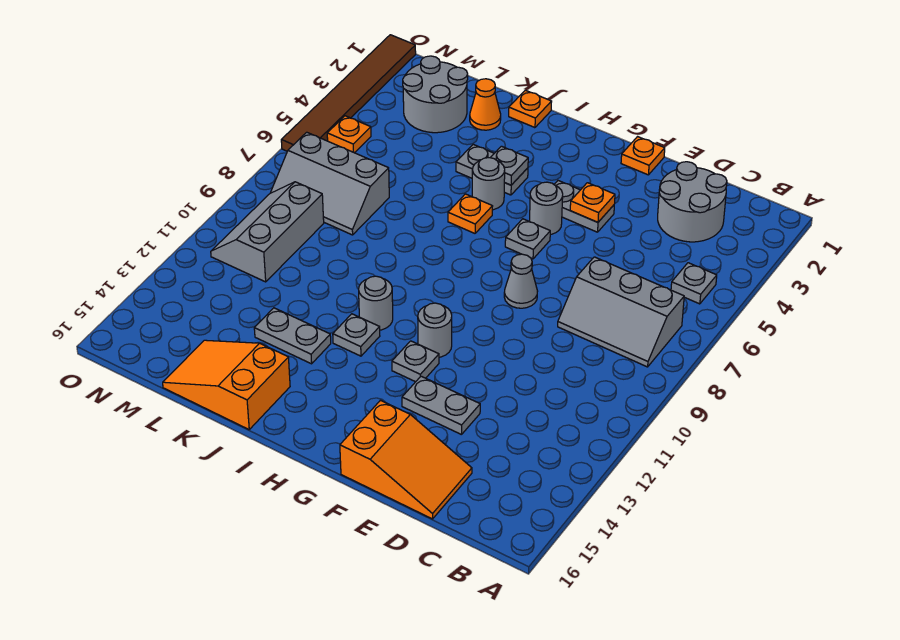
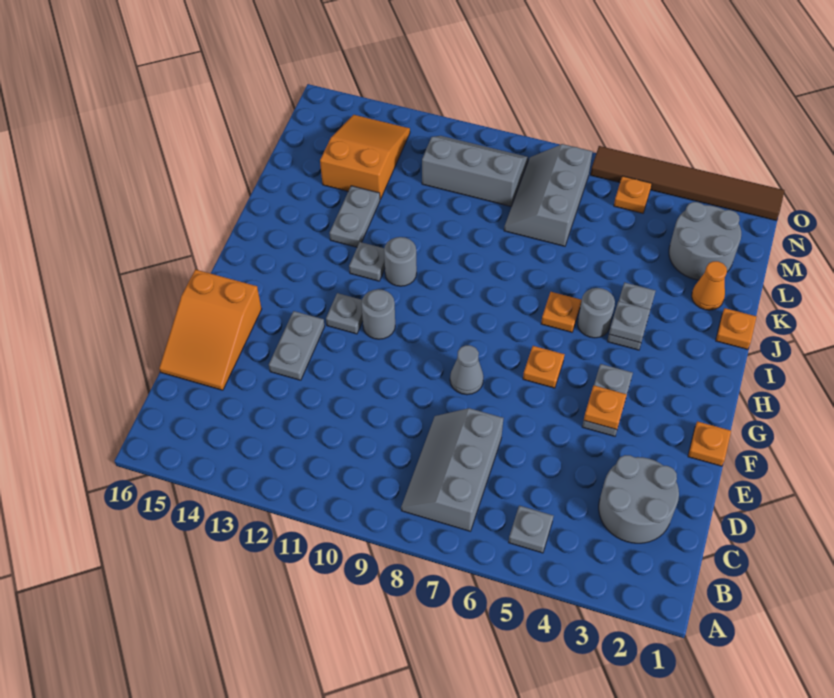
grey round brick G5 level 1 -> none
grey plate G6 level 1 -> orange plate G6 level 1
orange slope J15:L16 level 1 top J -> orange slope L13:N14 level 1 top L

